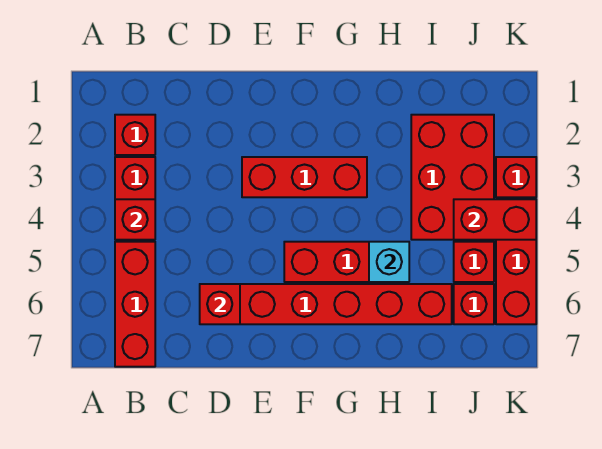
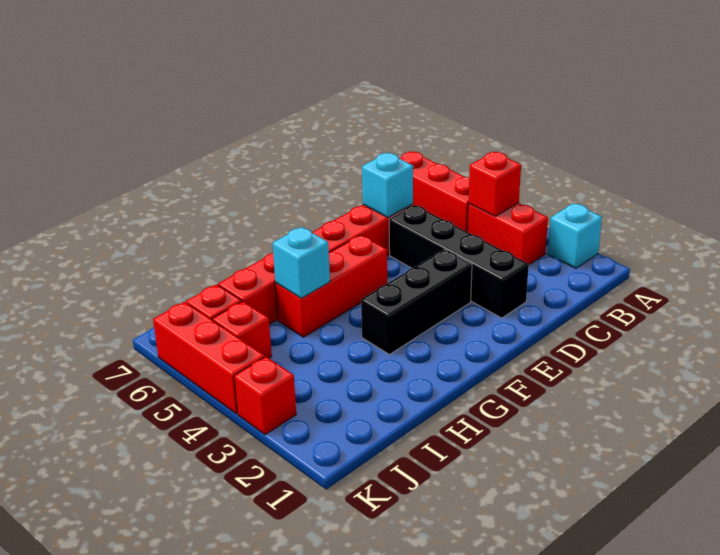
none -> cyan brick A2 level 1
red brick B2 level 1 -> none
none -> black brick D2:D5 level 1
red brick D6 level 2 -> cyan brick D6 level 2
red brick E3:G3 level 1 -> black brick E3:G3 level 1
red brick I2:J4 level 1 -> none
red brick J4:K4 level 2 -> none

